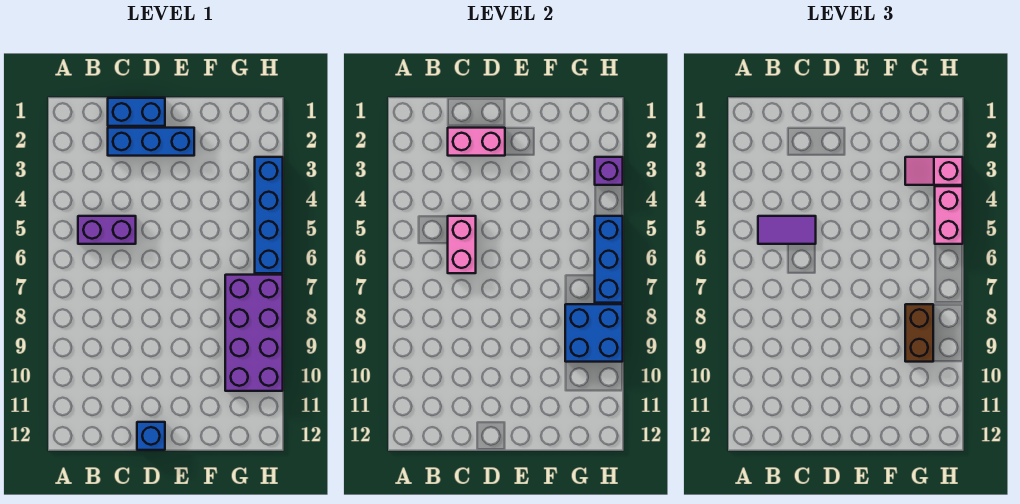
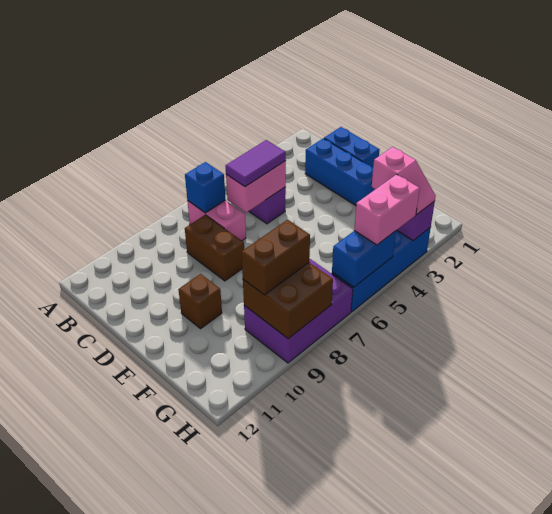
purple tile B5:C5 level 3 -> purple tile C5:C6 level 3
pink brick C2:D2 level 2 -> pink brick B7:C7 level 1
none -> brown brick C8:D8 level 1
blue brick D12 level 1 -> blue brick B7 level 2
none -> brown brick E10 level 1
pink slope G3:H3 level 3 top H -> pink slope G3:H3 level 3 top G
purple brick G7:H10 level 1 -> purple brick G7:H9 level 1
blue brick G8:H9 level 2 -> brown brick G8:H9 level 2
blue brick H5:H7 level 2 -> blue brick H5:H6 level 2

